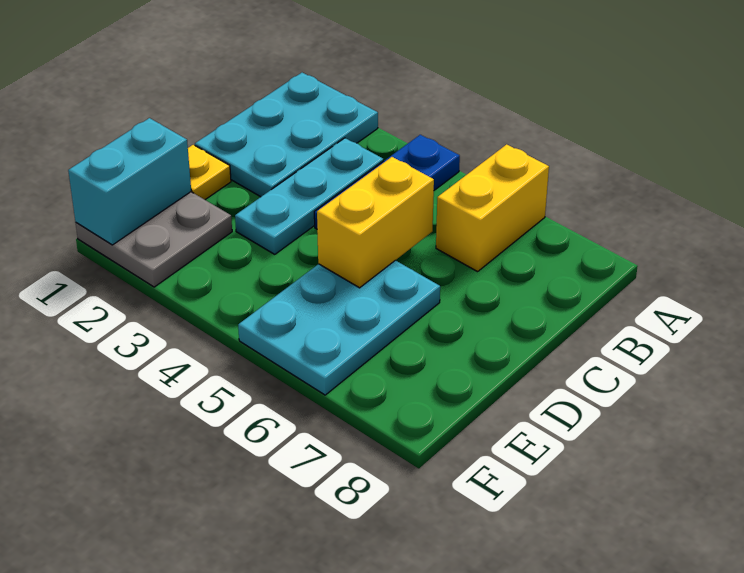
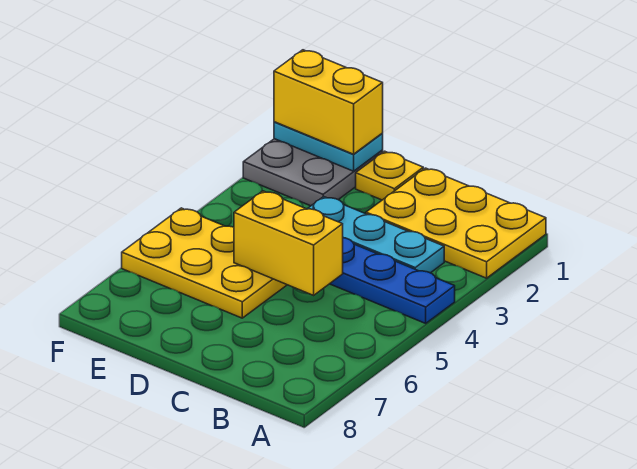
cyan plate A1:C2 level 1 -> yellow plate A1:C2 level 1
yellow brick A6:B6 level 1 -> yellow brick E1:F1 level 3
cyan plate D5:F6 level 1 -> yellow plate D5:F6 level 1
cyan brick E1:F1 level 2 -> cyan plate E1:F1 level 2

